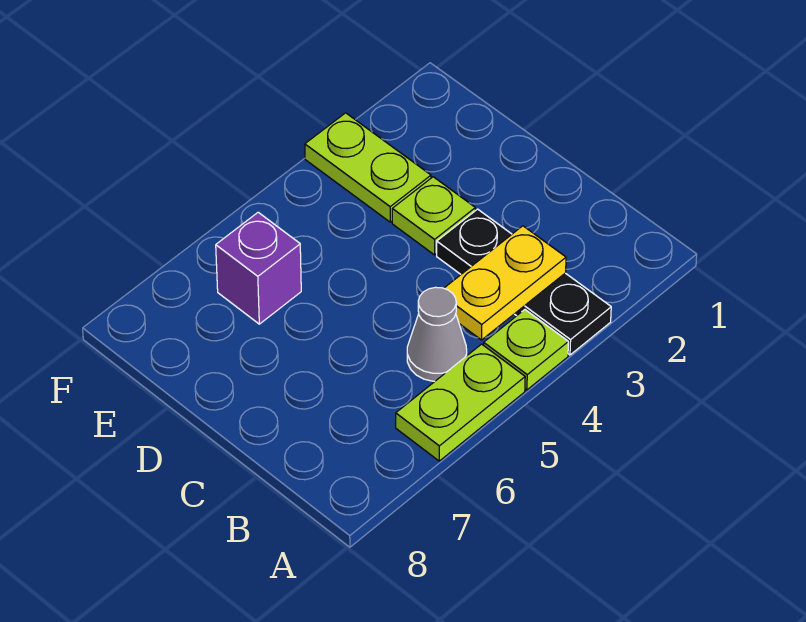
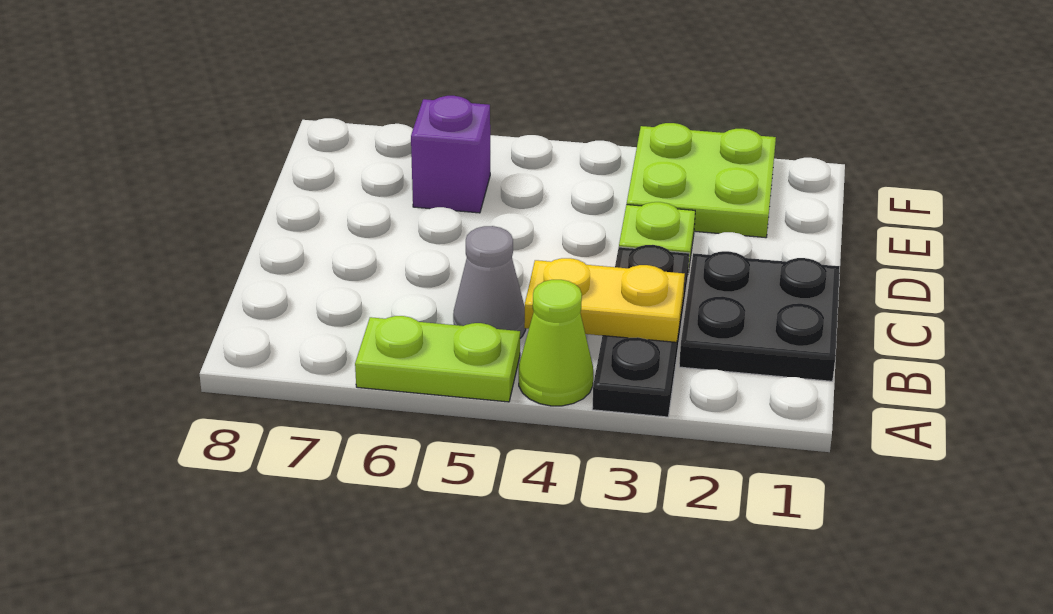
lime plate A4 level 1 -> lime cone A4 level 1
none -> black plate B1:C2 level 1
lime plate E3:F3 level 1 -> lime plate E2:F3 level 1

